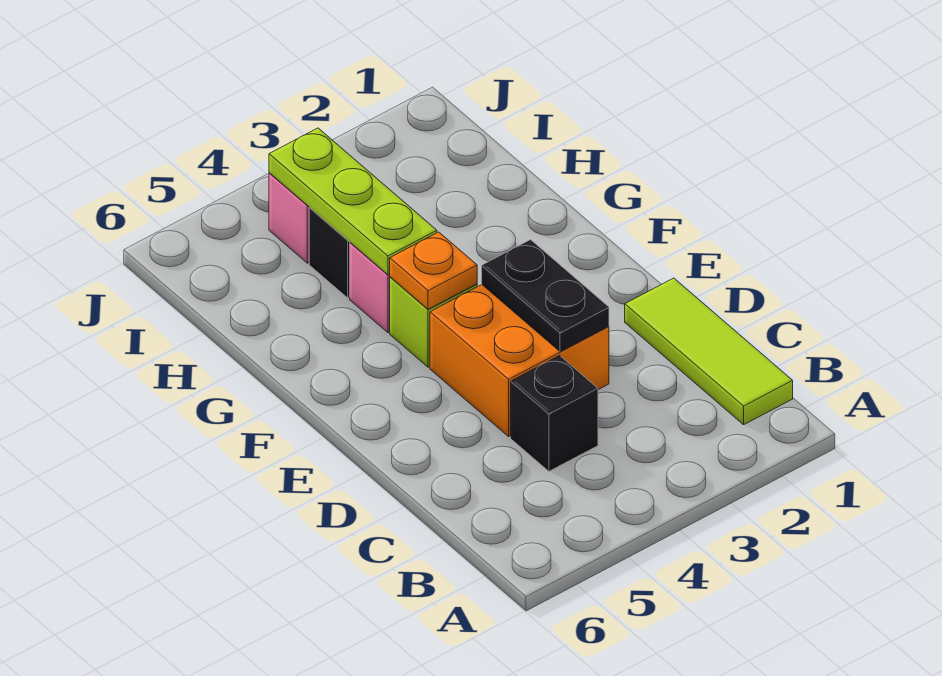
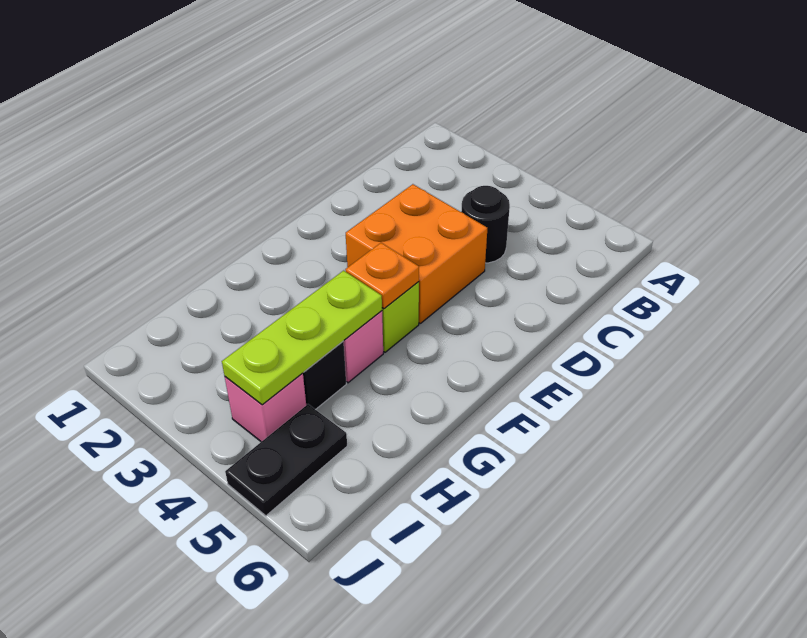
lime tile B1:D1 level 1 -> none
black brick C4 level 1 -> black round brick C4 level 1
black plate D3:E3 level 2 -> black plate I5:J5 level 1

